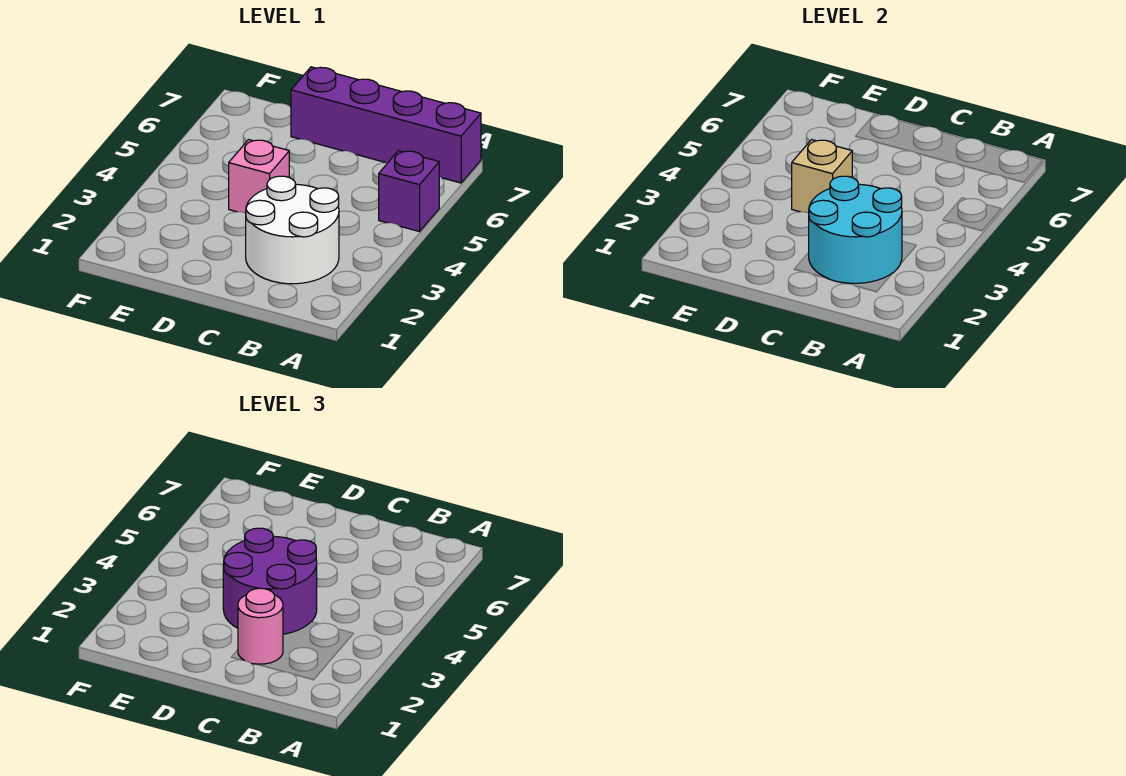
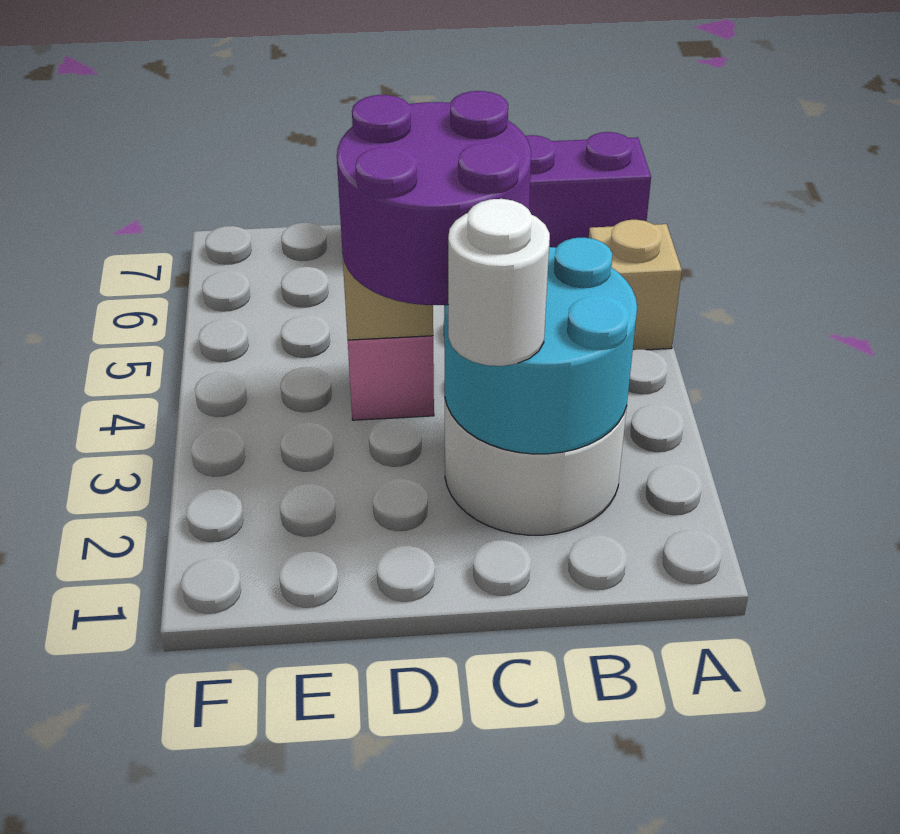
purple brick A5 level 1 -> tan brick A5 level 1
pink round brick C2 level 3 -> white round brick C2 level 3

